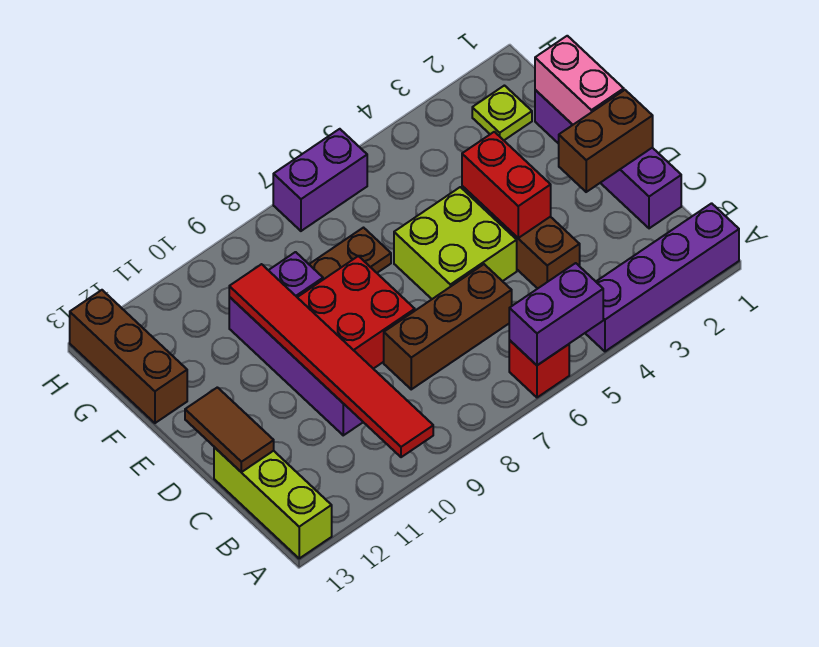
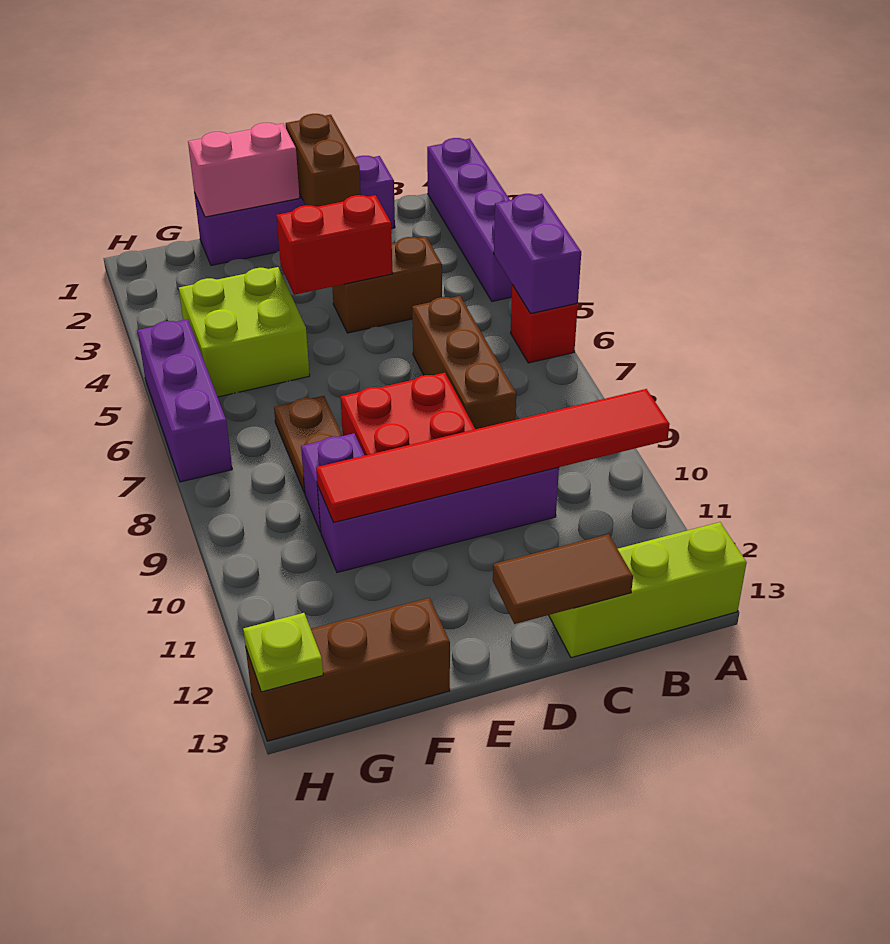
lime brick D5:E6 level 1 -> lime brick F4:G5 level 1
lime plate G2 level 1 -> lime plate H13 level 2
purple brick H6:H7 level 1 -> purple brick H5:H7 level 1

